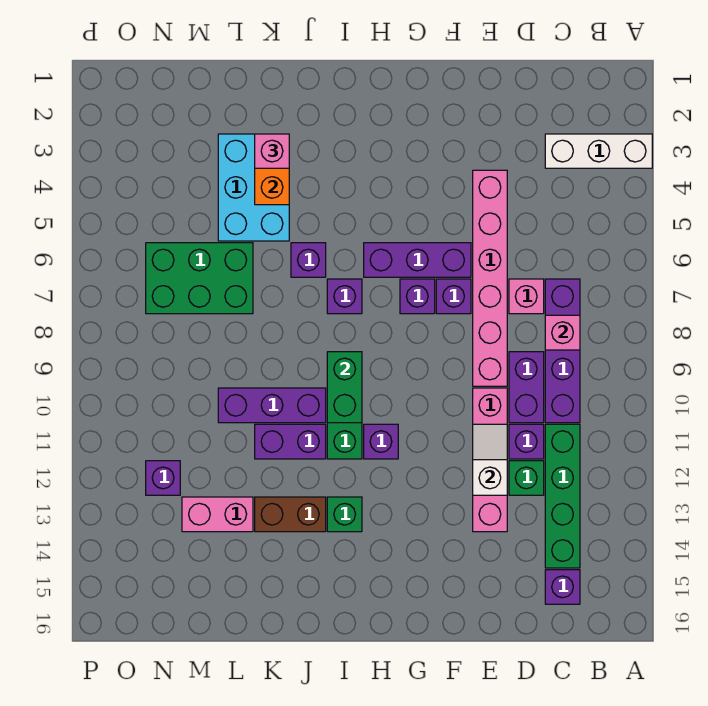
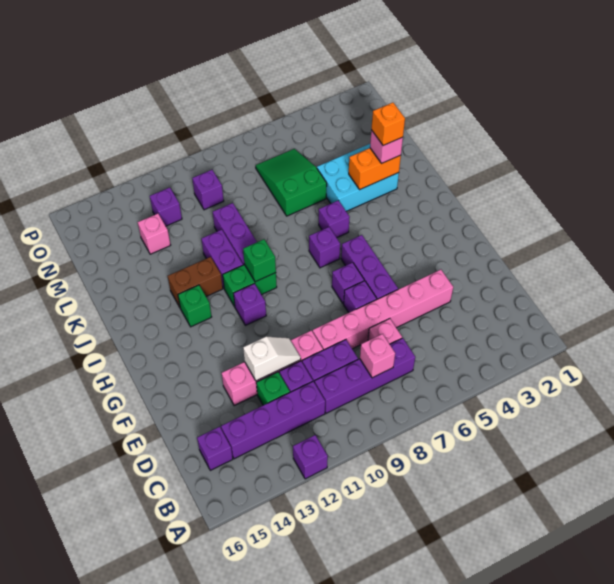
white brick A3:C3 level 1 -> none
none -> purple brick A12 level 1
green brick C11:C14 level 1 -> purple brick C11:C14 level 1
green brick I9:I10 level 2 -> green brick I10 level 2
brown brick J13:K13 level 1 -> brown brick J12:J13 level 1
none -> orange brick K3 level 4
green brick L6:N7 level 1 -> green slope L6:N7 level 1 top L
pink brick L13:M13 level 1 -> pink brick M13 level 1
none -> purple brick N10 level 1

